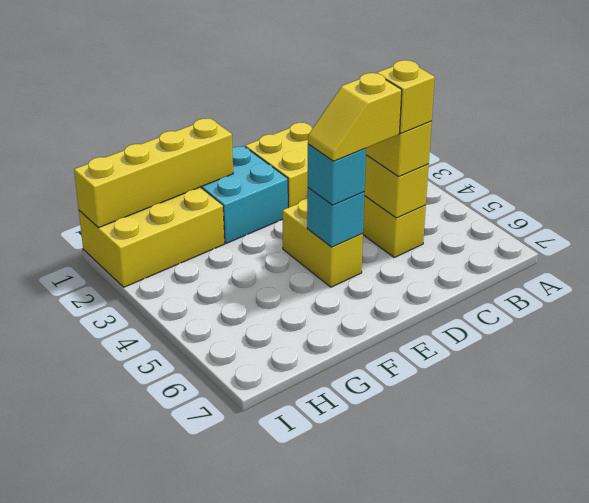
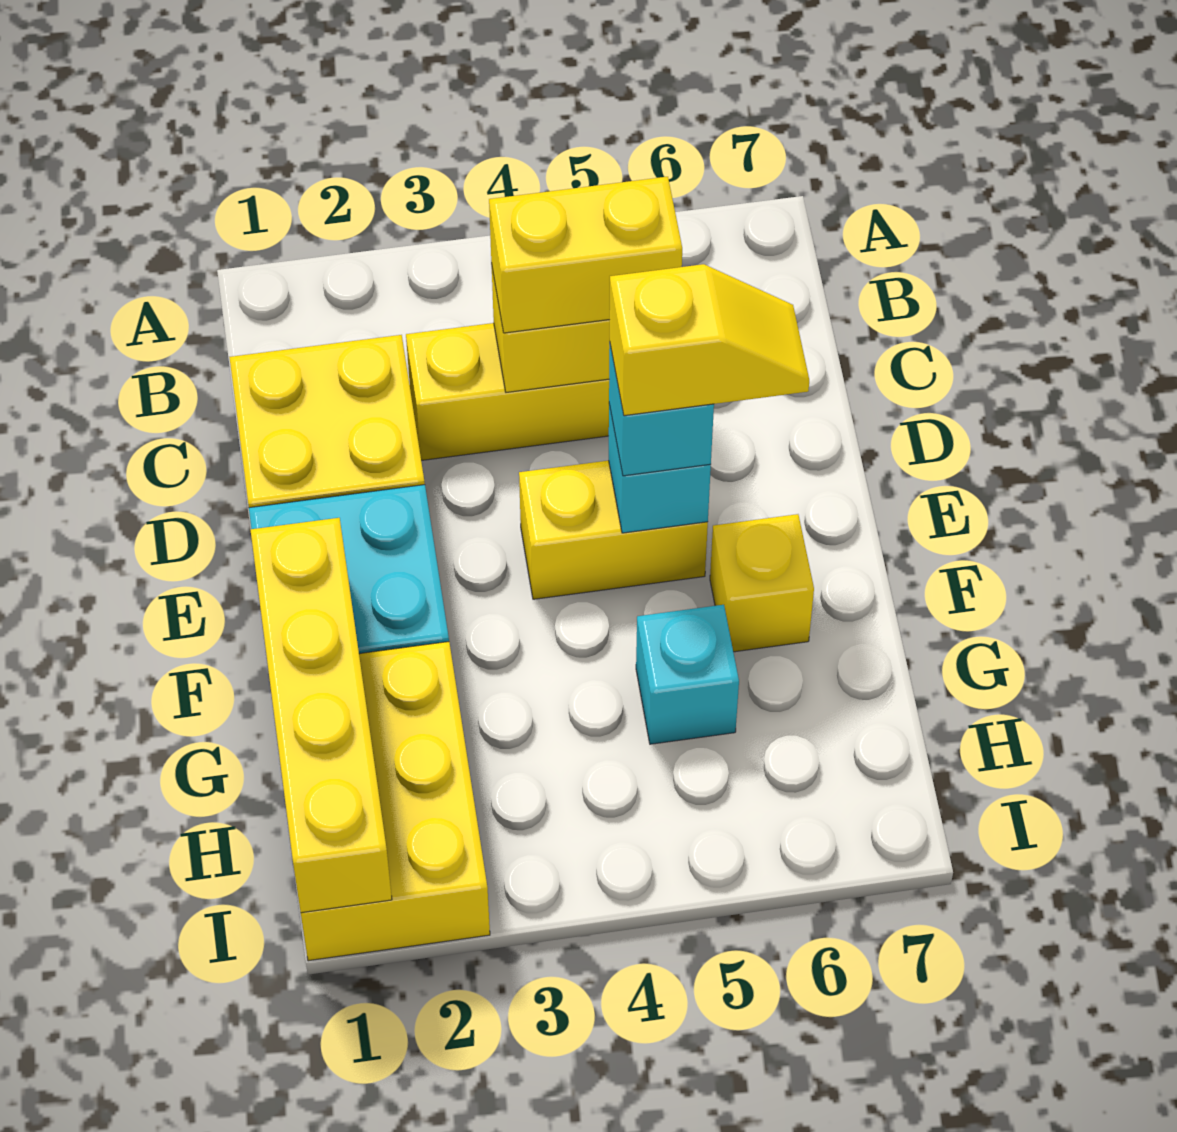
yellow brick C5 level 4 -> yellow brick F6 level 1
yellow slope D5:E5 level 4 top D -> yellow slope E5:E6 level 4 top 5
none -> cyan brick G5 level 1

